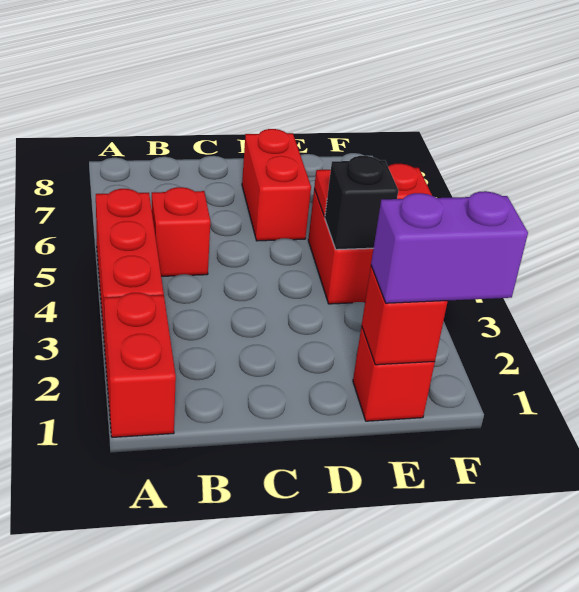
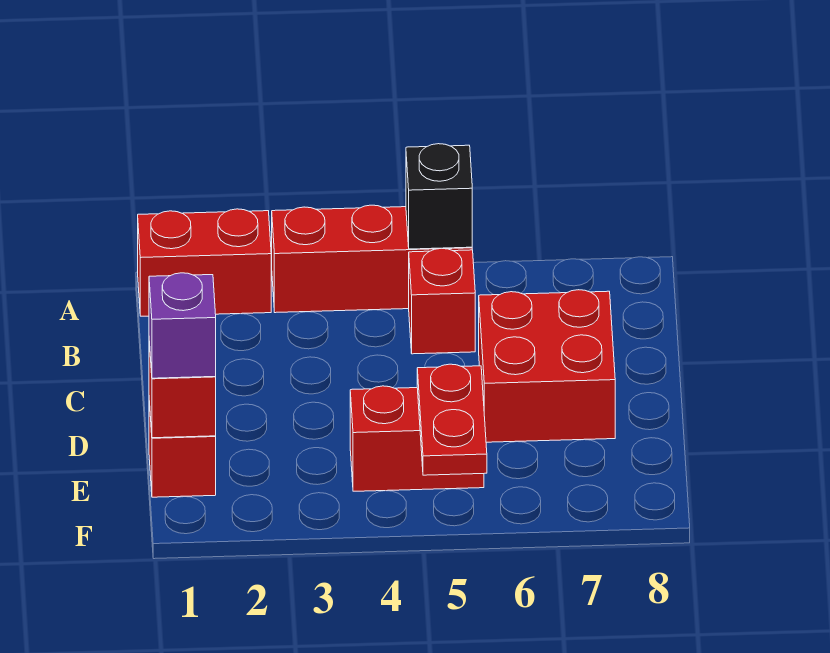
red brick D6:D7 level 1 -> red brick C6:D7 level 1
purple brick E1:F1 level 3 -> purple brick E1 level 3
black brick E4 level 2 -> black brick A5 level 2

